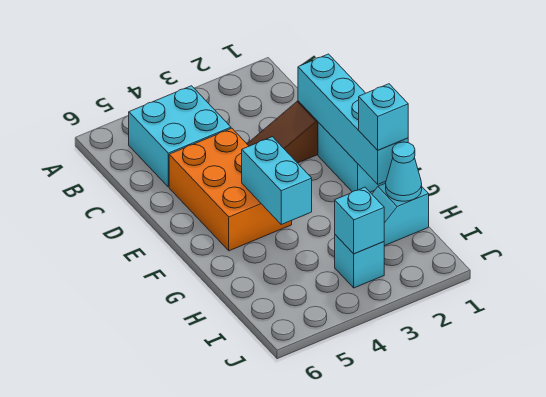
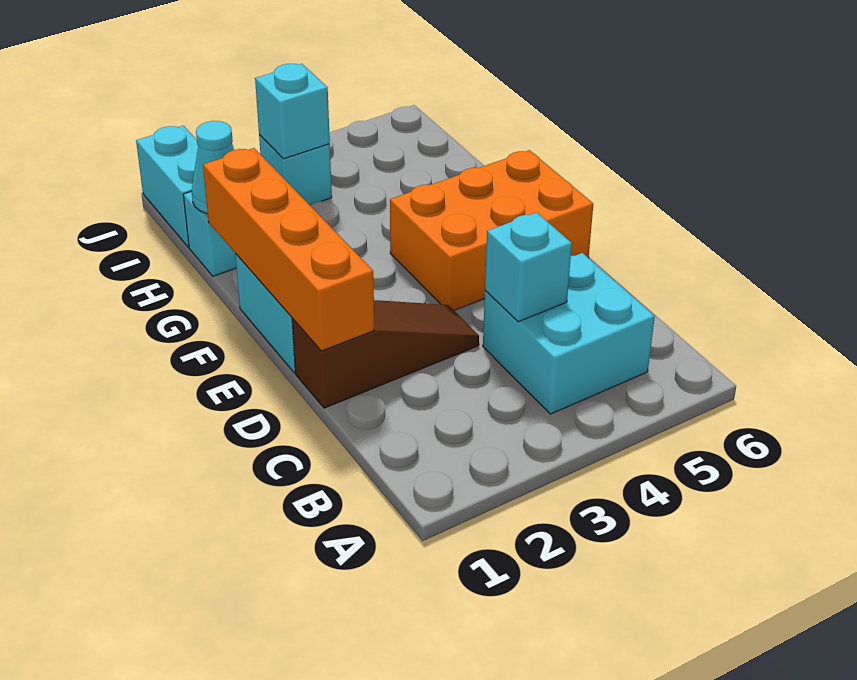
cyan brick D1:G1 level 2 -> orange brick D1:G1 level 2
orange brick D4:F5 level 1 -> orange brick E4:F6 level 1
cyan brick F4:G4 level 2 -> cyan brick I1:J1 level 1
cyan brick G1 level 3 -> cyan brick C4 level 2

